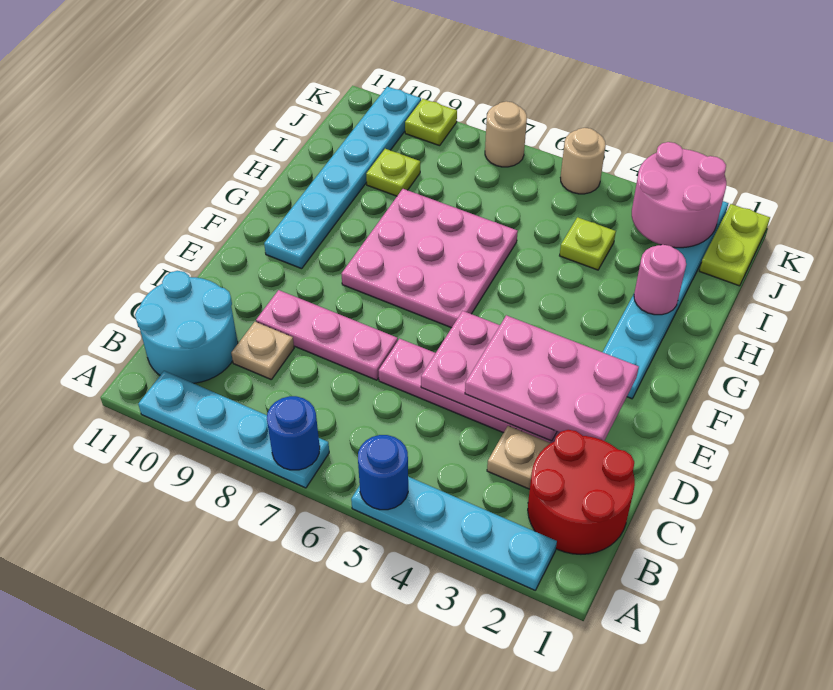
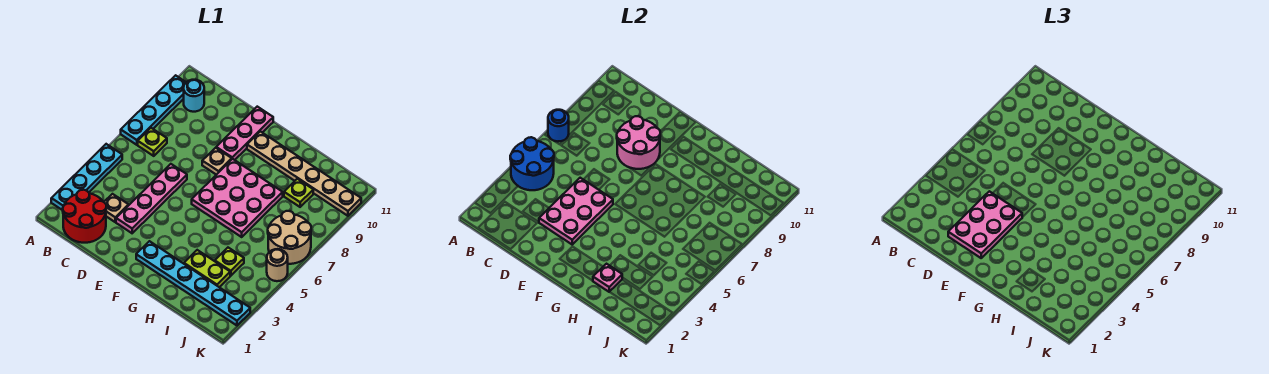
blue round brick A5 level 2 -> blue round brick A4:B5 level 2
cyan round brick B10:C11 level 1 -> cyan round brick B10 level 1
tan plate C9 level 1 -> tan plate E8 level 1
pink plate D7:D9 level 1 -> pink plate E9:E11 level 1
cyan plate F10:K10 level 1 -> tan plate F10:K10 level 1
pink round brick H2 level 2 -> pink plate H2 level 2
lime plate J1:K1 level 1 -> lime plate H3:I3 level 1
pink round brick J2:K3 level 2 -> pink round brick D8:E9 level 2
tan round brick K7 level 1 -> tan round brick J6:K7 level 1
lime plate K9 level 1 -> lime plate B7 level 1

